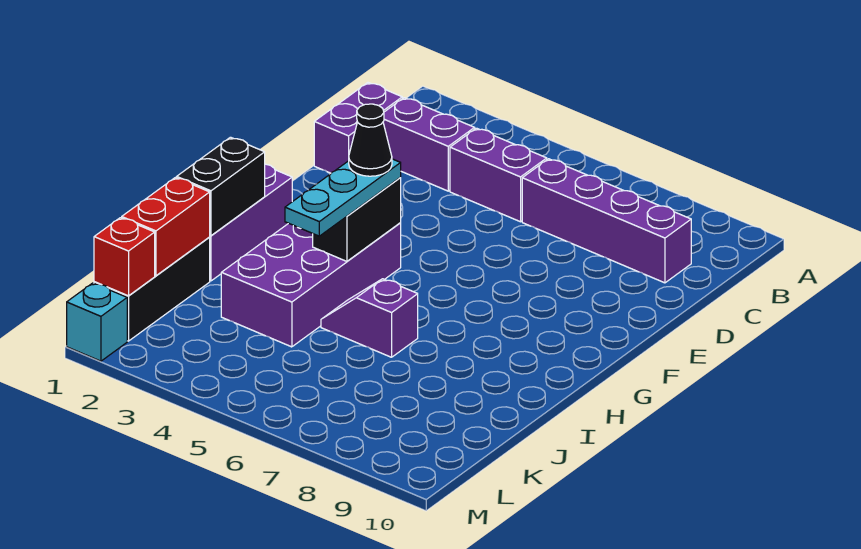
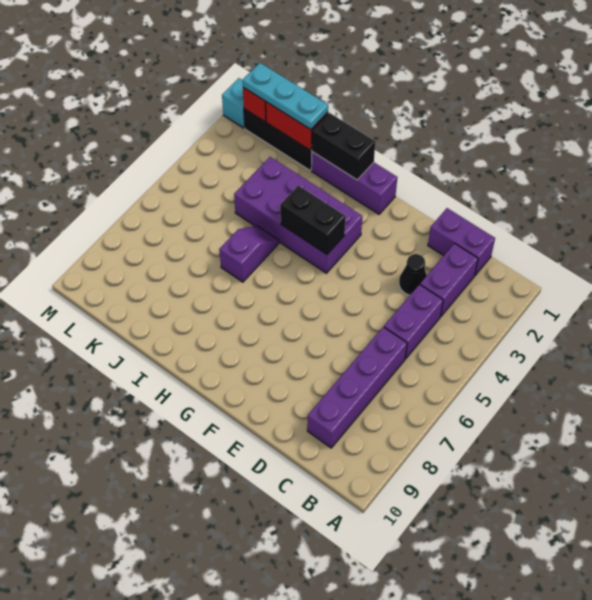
cyan plate G4:I4 level 3 -> cyan plate J1:L1 level 3
black cone G4 level 4 -> black cone D3 level 1

